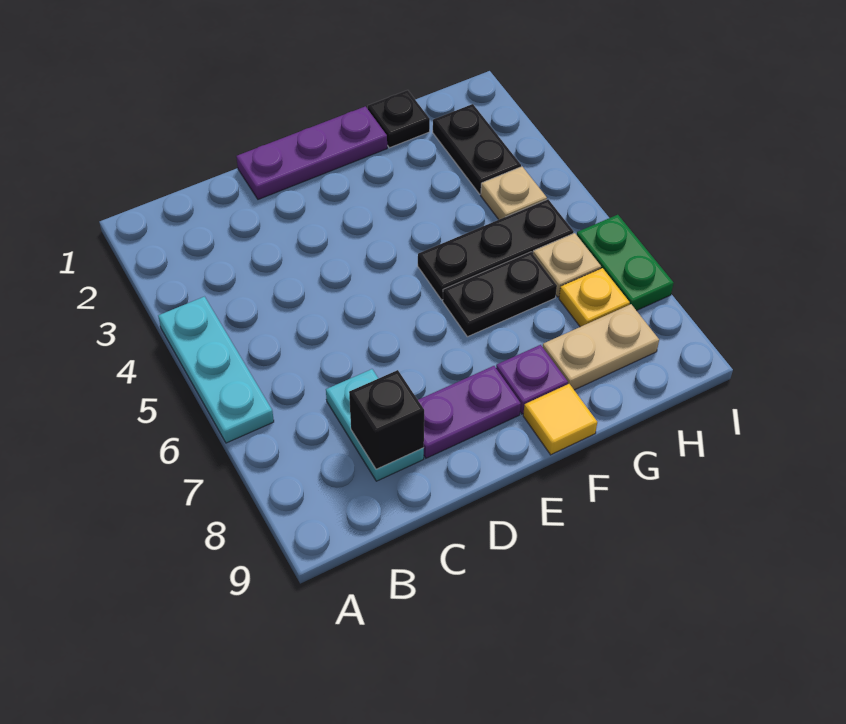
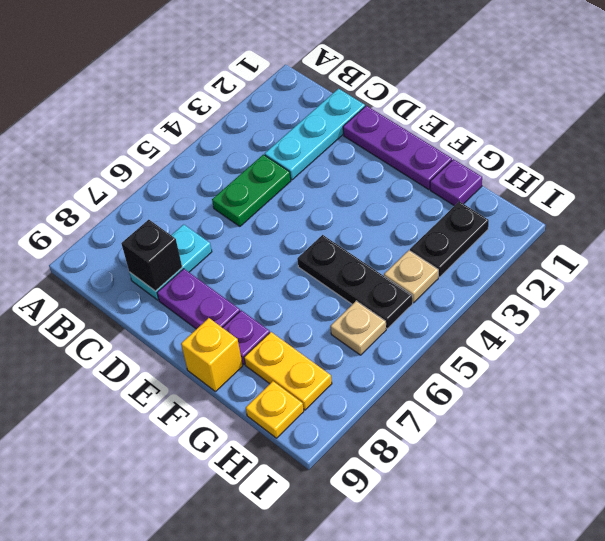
cyan plate A4:A6 level 1 -> cyan plate C1:C3 level 1
black plate F6:G6 level 1 -> none
yellow tile F9 level 1 -> yellow brick F9 level 1
black plate G1 level 1 -> purple plate G1 level 1
tan plate G8:H8 level 1 -> yellow plate G8:H8 level 1
yellow plate H7 level 1 -> yellow plate H9 level 1
green plate I6:I7 level 1 -> green plate C4:C5 level 1

